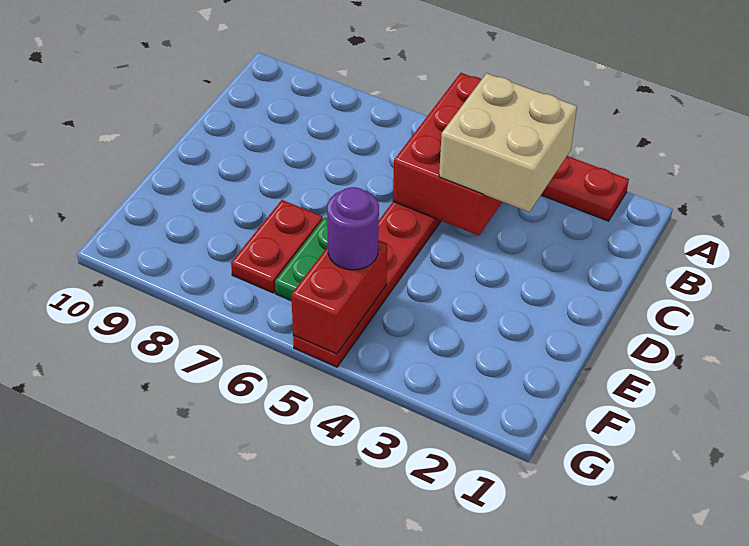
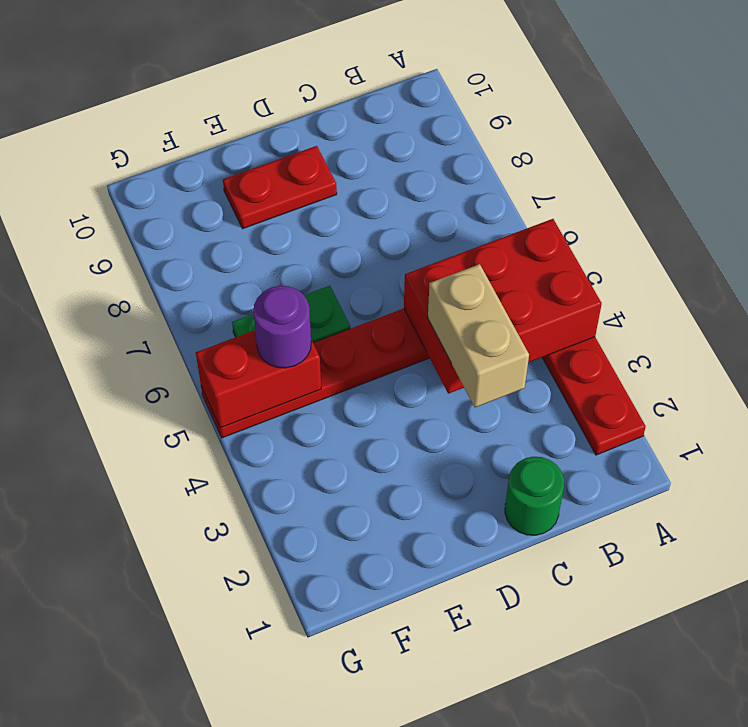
tan brick B3:C4 level 3 -> tan brick C3:C4 level 3
none -> green round brick C1 level 1
red plate E7:F7 level 1 -> red plate D9:E9 level 1

